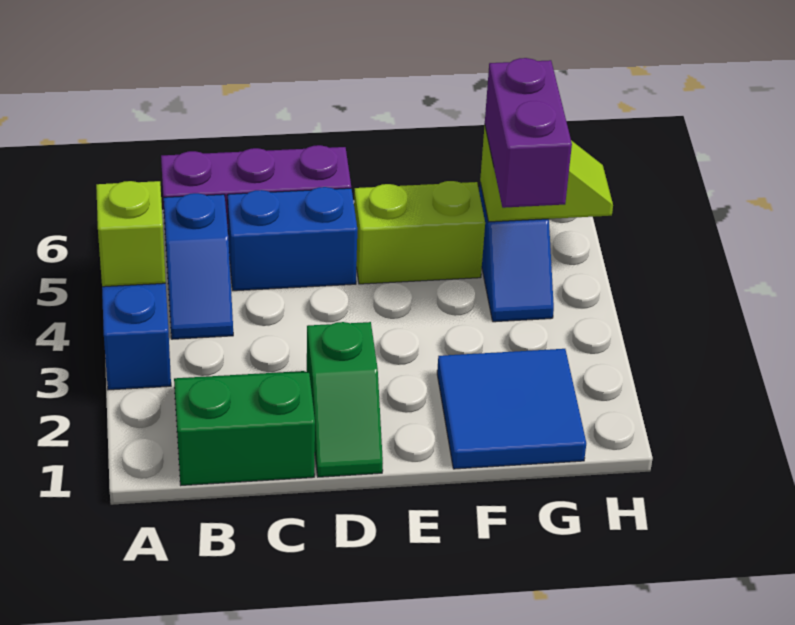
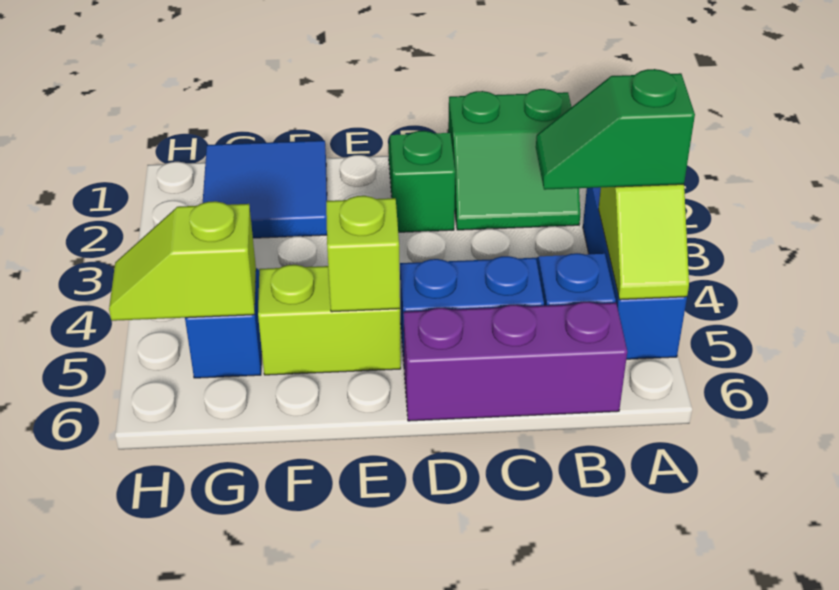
none -> green slope A4:B4 level 3 top A
none -> lime brick E5 level 2
purple brick G4:G5 level 3 -> none

